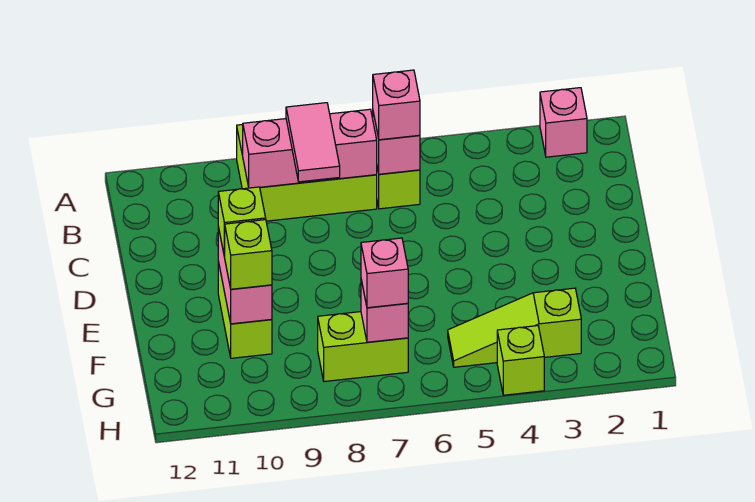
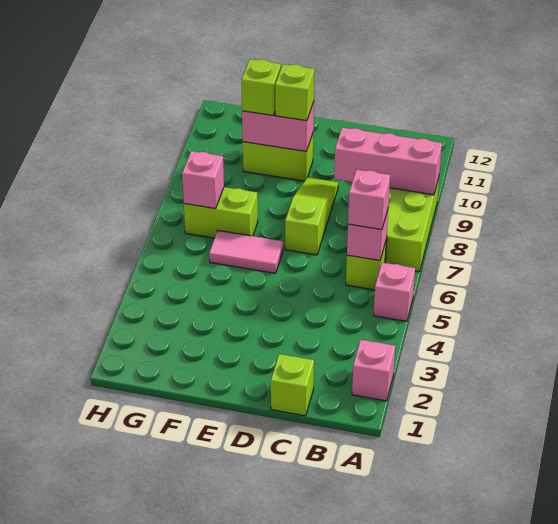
pink brick B7:B9 level 2 -> pink brick A9:C9 level 2
pink tile B8:C8 level 3 -> pink tile E6:F6 level 1
lime slope G3:G5 level 1 top 3 -> lime slope D7:D9 level 1 top 7
lime brick G7:G8 level 1 -> lime brick F7:G7 level 1
pink brick G7 level 3 -> pink brick A5 level 1
lime brick H4 level 1 -> lime brick C1 level 1

